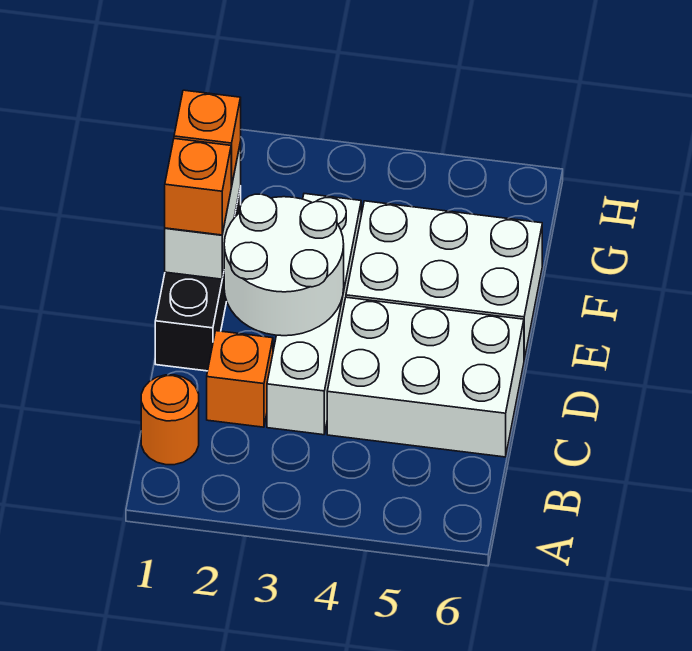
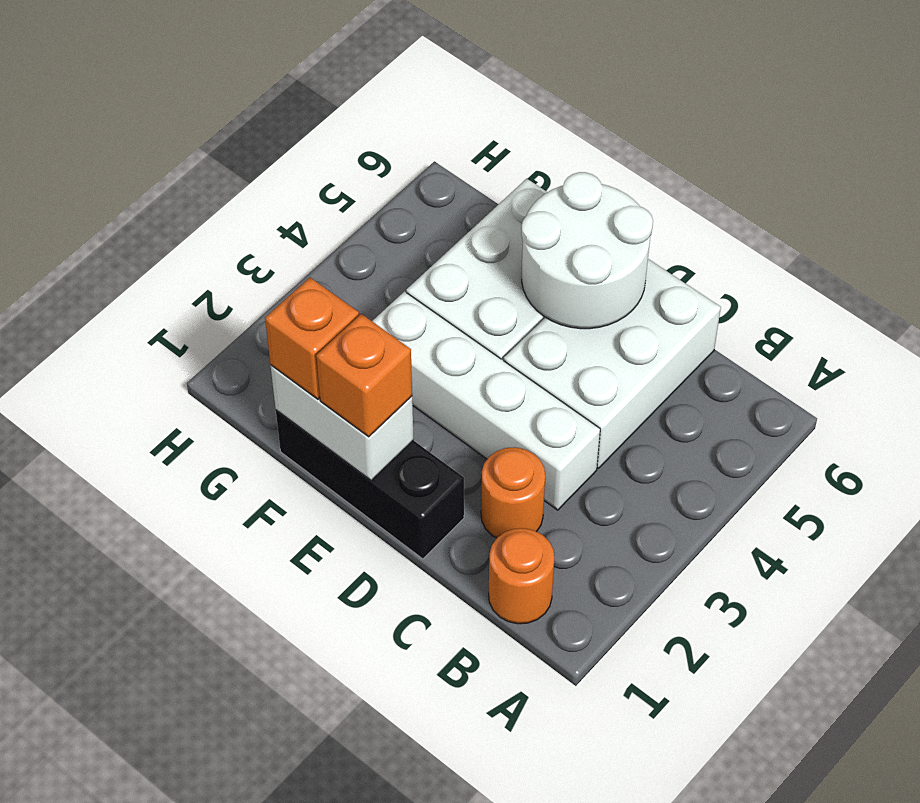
orange brick C2 level 1 -> orange round brick C2 level 1
white round brick D2:E3 level 2 -> white round brick D5:E6 level 2

